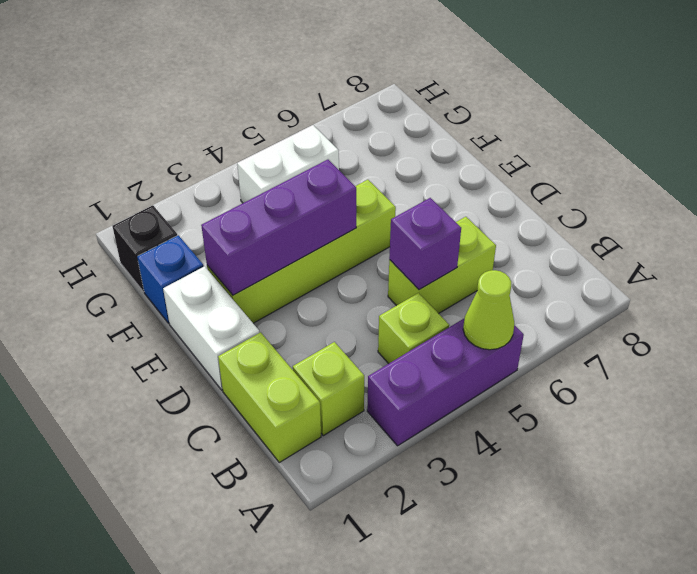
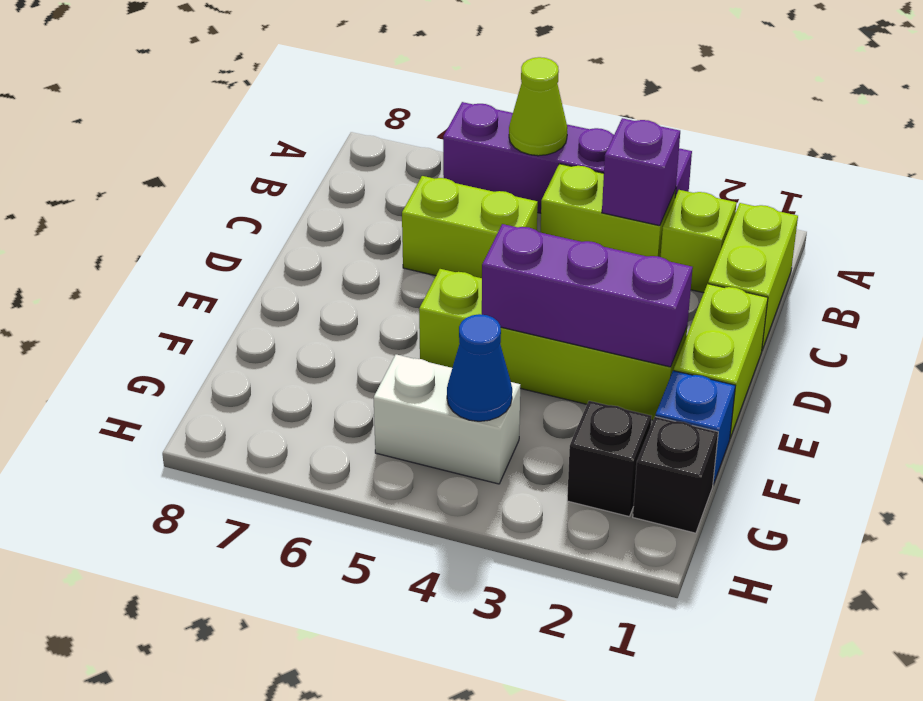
purple brick A3:A5 level 1 -> purple brick A3:A6 level 1
lime brick B4 level 1 -> lime brick B3:B4 level 1
purple brick C5 level 2 -> purple brick B3 level 2
white brick D1:E1 level 1 -> lime brick D1:E1 level 1
none -> black brick G2 level 1
none -> blue cone G4 level 2

